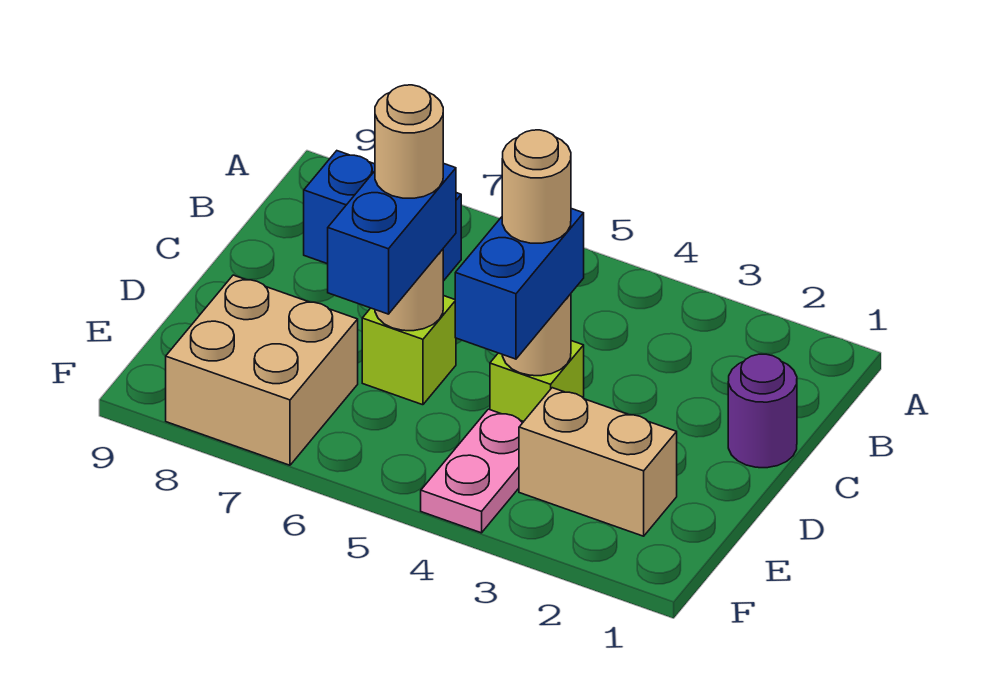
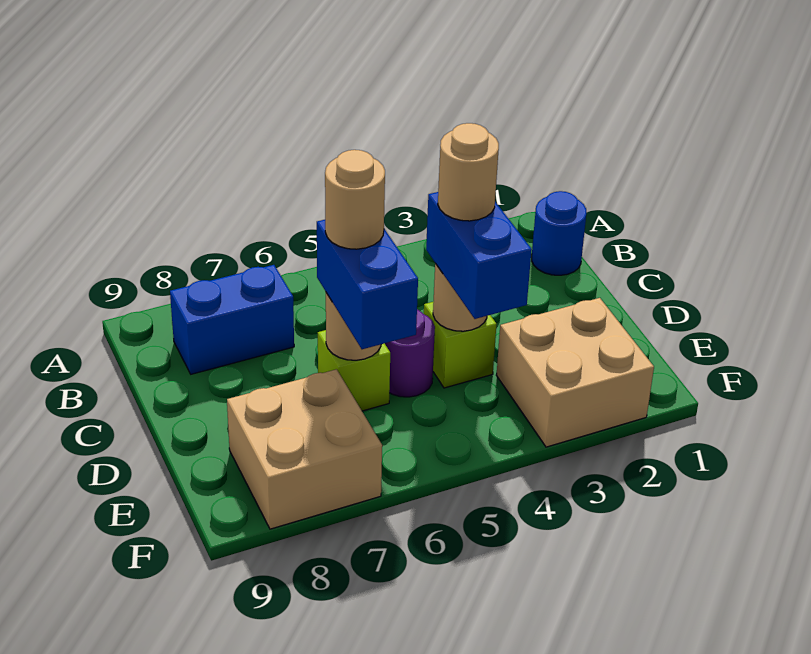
none -> blue round brick B1 level 1
purple round brick C1 level 1 -> purple round brick D5 level 1
tan brick E2:E3 level 1 -> tan brick E2:F3 level 1
pink plate E4:F4 level 1 -> none

